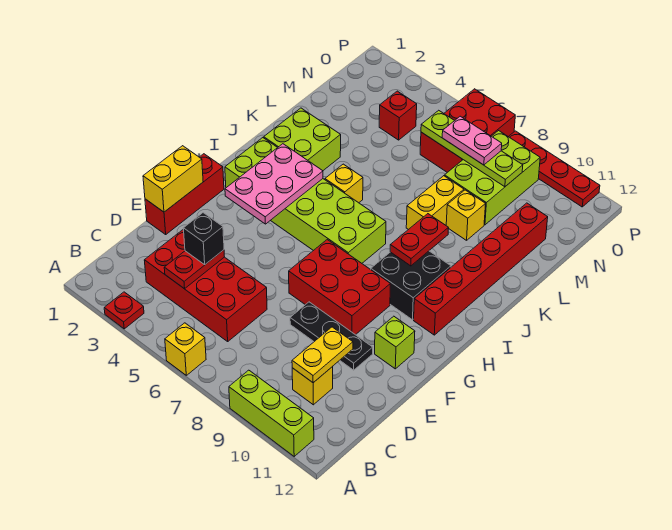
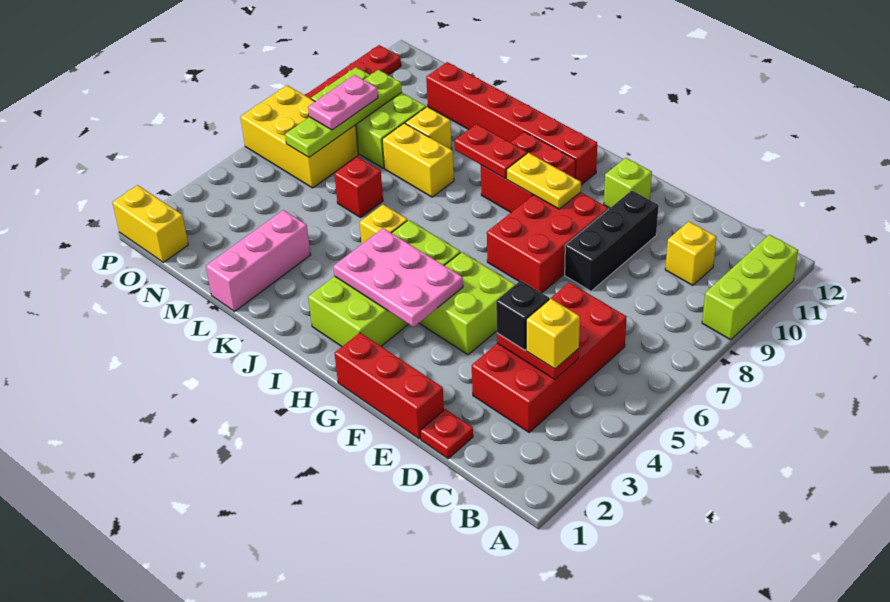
red plate A3 level 1 -> red plate D1 level 1
yellow brick A6 level 1 -> yellow brick C4 level 3
yellow plate C10:D10 level 2 -> yellow plate G9:H9 level 2
yellow brick E1:F1 level 2 -> yellow brick O1:P1 level 1
black plate E8:E10 level 1 -> black brick E8:E10 level 1
lime brick H2:I7 level 1 -> lime brick H2:I5 level 1
black brick H9:I10 level 1 -> red brick H9:I10 level 1
lime brick J2:K3 level 1 -> lime brick F4:G5 level 1
none -> pink brick L1:L3 level 1
red brick N4 level 1 -> red brick L6 level 1
red brick N6:P7 level 1 -> yellow brick N6:P7 level 1

